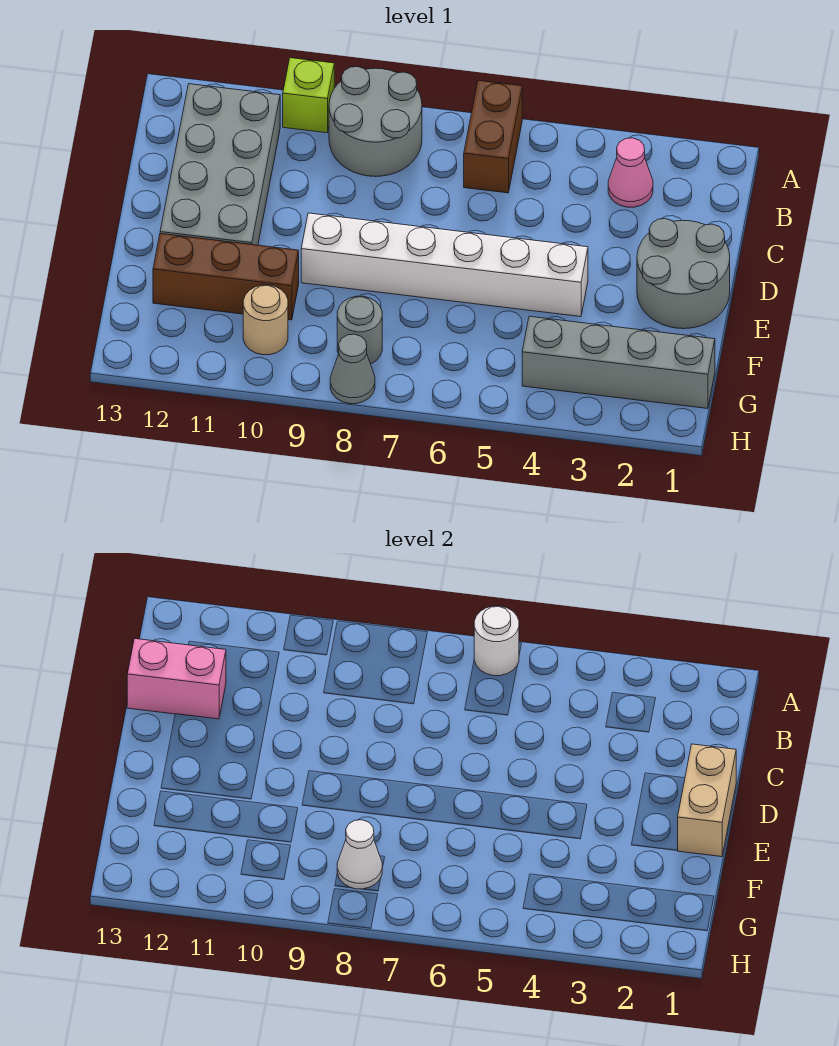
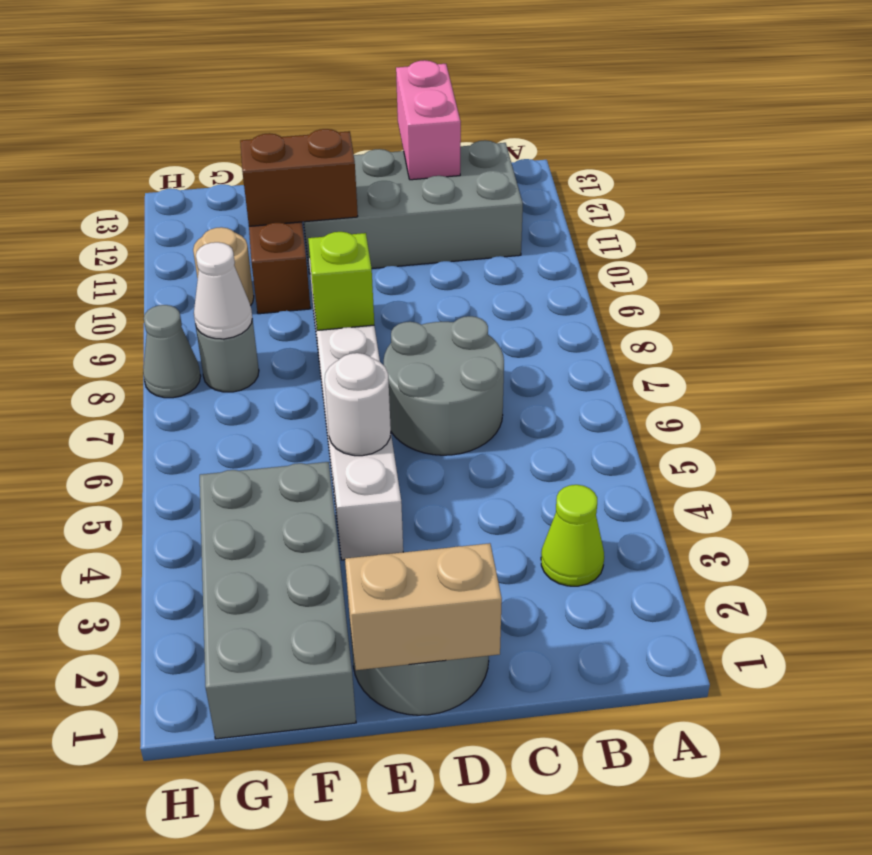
brown brick A6:B6 level 1 -> brown brick E11:F11 level 2
white round brick A6 level 2 -> white round brick E5 level 2
grey round brick A8:B9 level 1 -> grey round brick C6:D7 level 1
lime brick A10 level 1 -> lime brick E8 level 2
pink cone B3 level 1 -> lime cone B3 level 1
grey brick G1:G4 level 1 -> grey brick F1:G4 level 1

